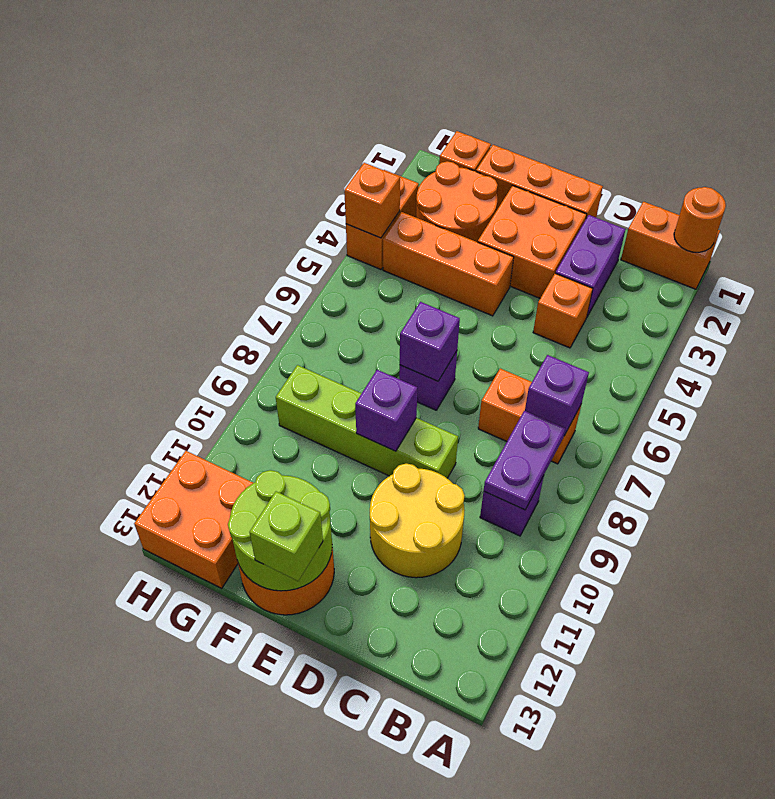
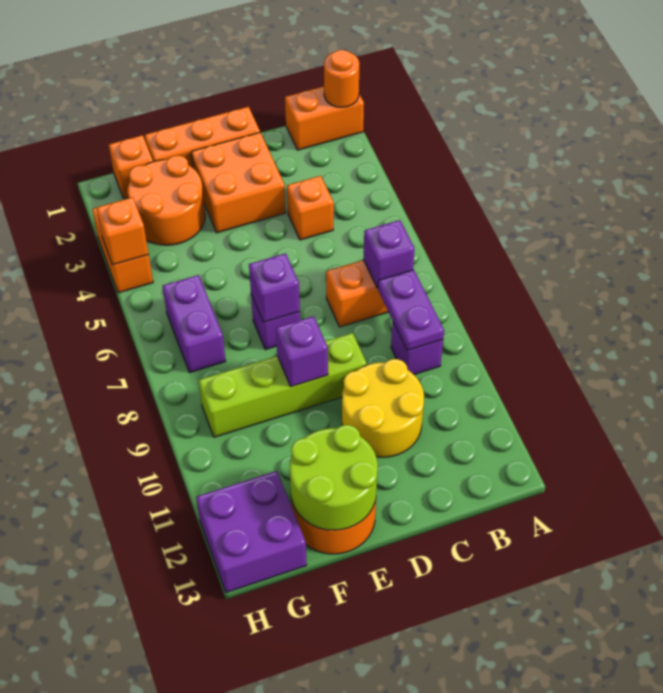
purple brick C2:C3 level 1 -> purple brick G6:G7 level 1
orange brick E4:G4 level 1 -> none
lime brick E13 level 3 -> none
orange brick G12:H13 level 1 -> purple brick G12:H13 level 1

